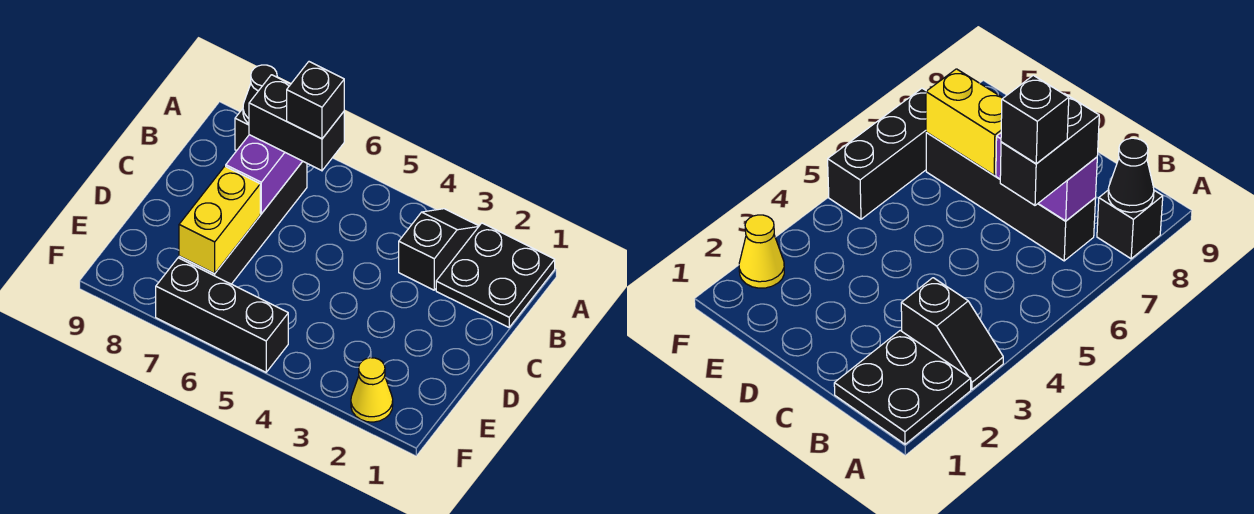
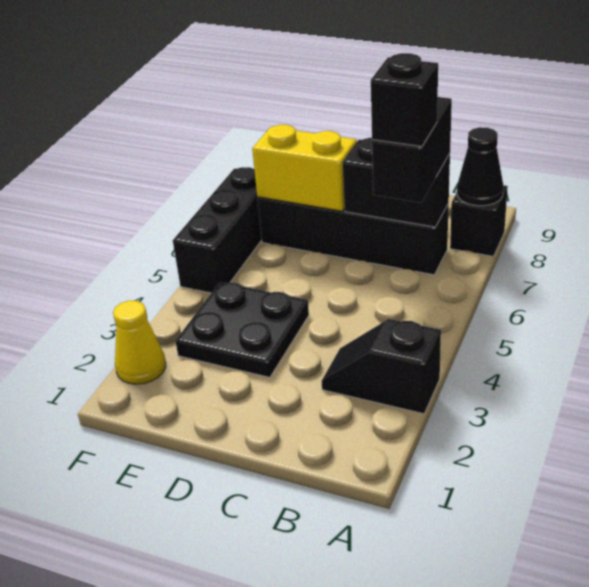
black plate A1:B2 level 1 -> black plate D3:E4 level 1
black slope A3:B3 level 1 top B -> black slope A3:B3 level 1 top A
purple brick B7:C7 level 2 -> black brick B7:C7 level 2

